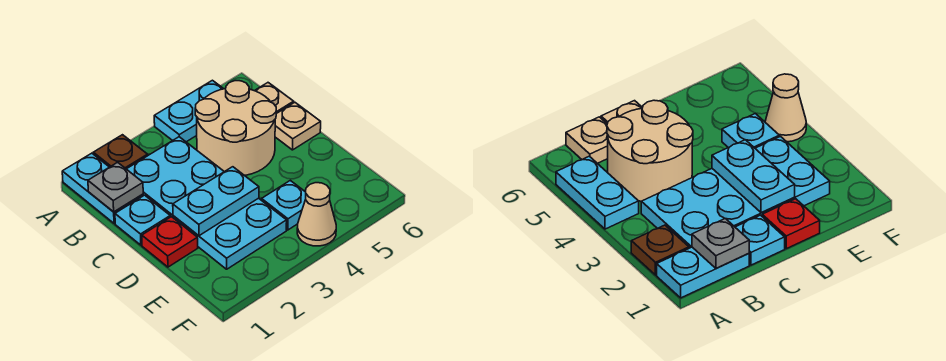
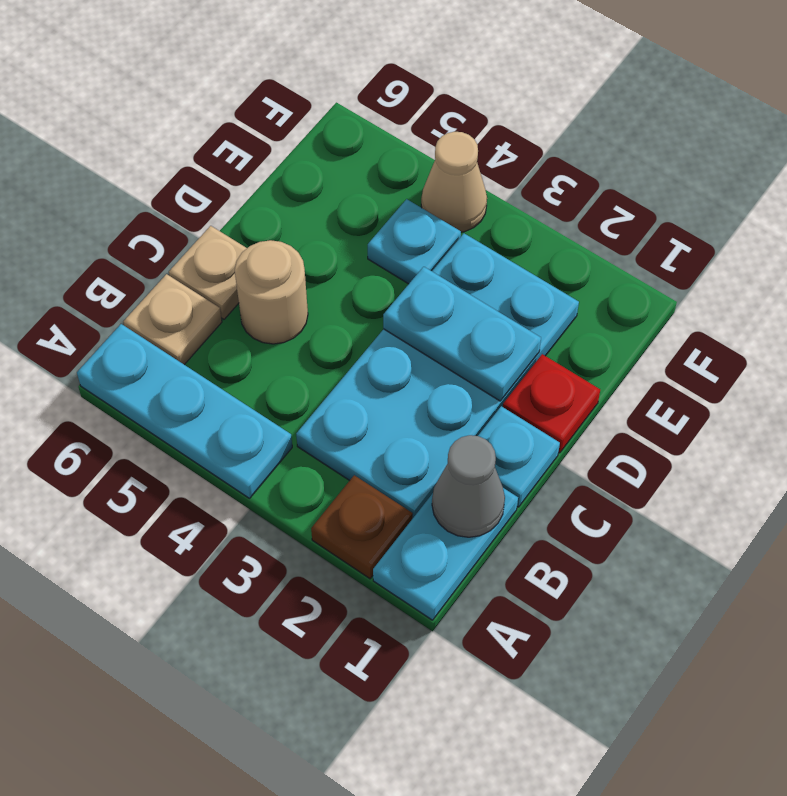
cyan plate A4:A5 level 1 -> cyan plate A4:A6 level 1
grey plate B1 level 2 -> grey cone B1 level 2
tan round brick B4:C5 level 1 -> tan round brick C5 level 1

